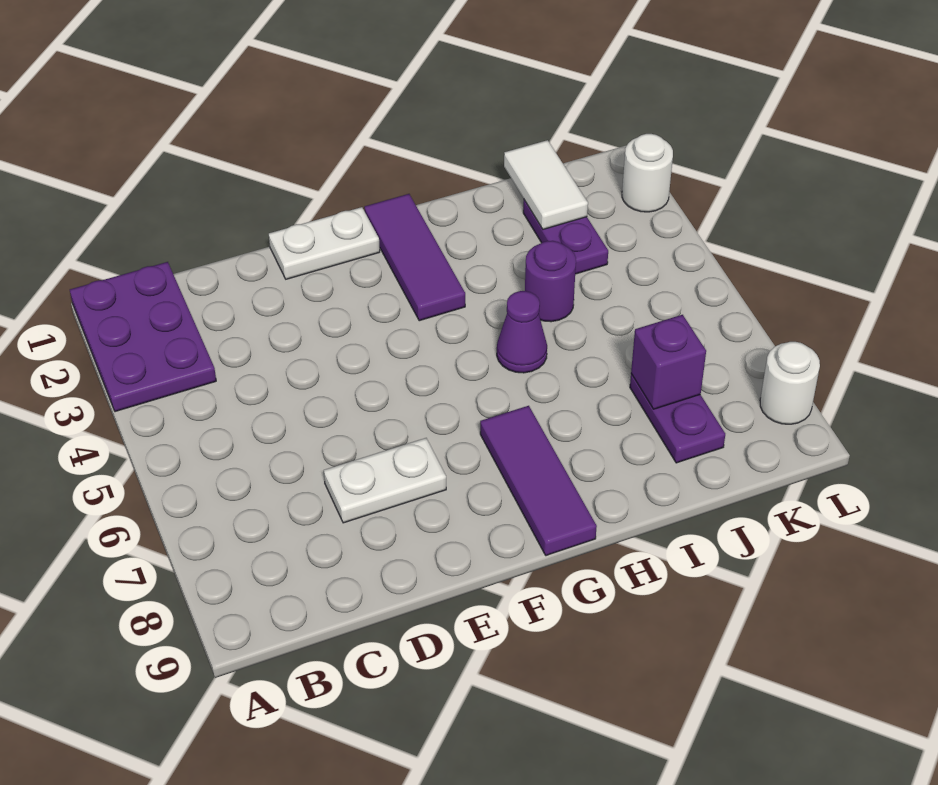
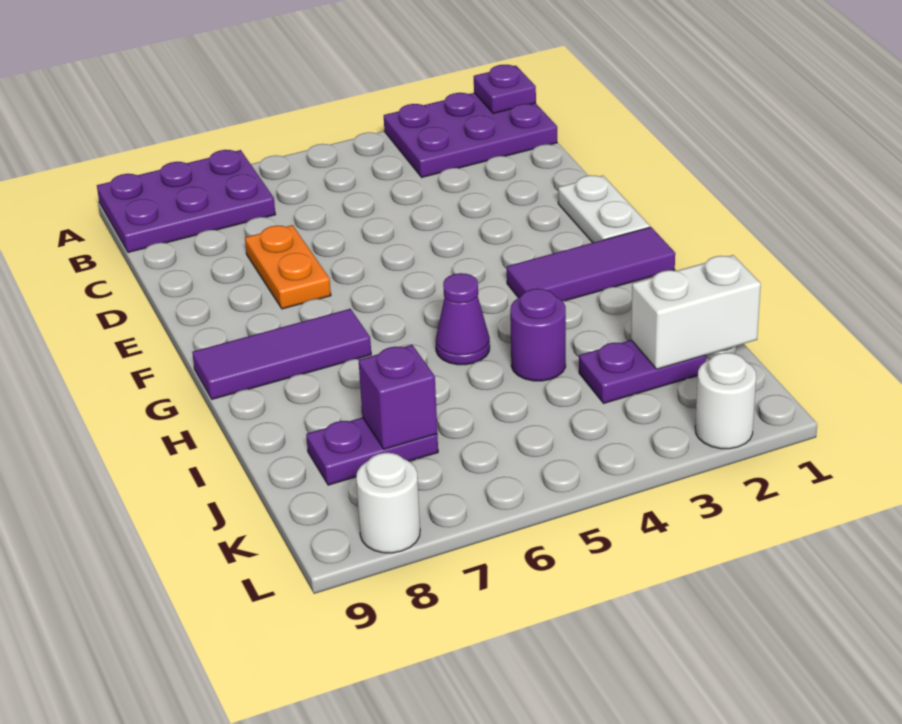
none -> purple plate A1 level 2
none -> purple plate A7:B9 level 1
white plate D7:E7 level 1 -> orange plate D7:E7 level 1
white tile J1:J2 level 2 -> white brick J1:J2 level 2

